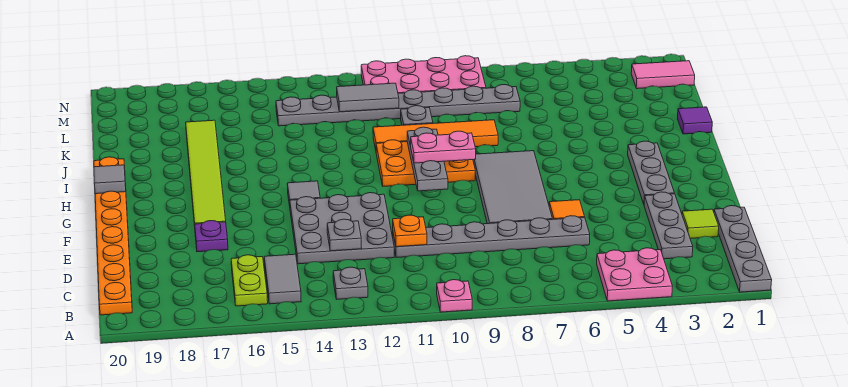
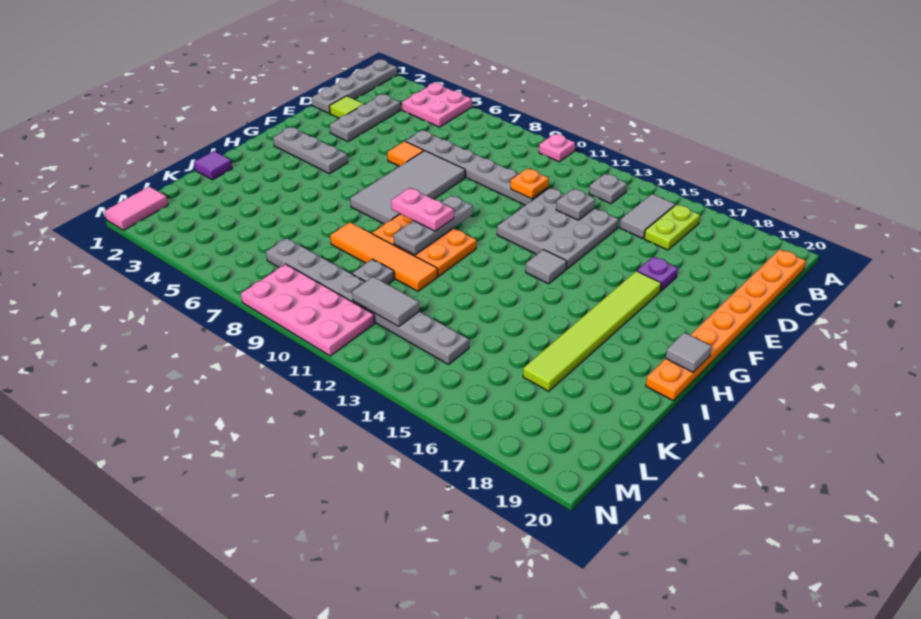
grey plate F3:H3 level 1 -> grey plate G2:G4 level 1
pink tile M1:M2 level 1 -> pink tile M1:N1 level 1

